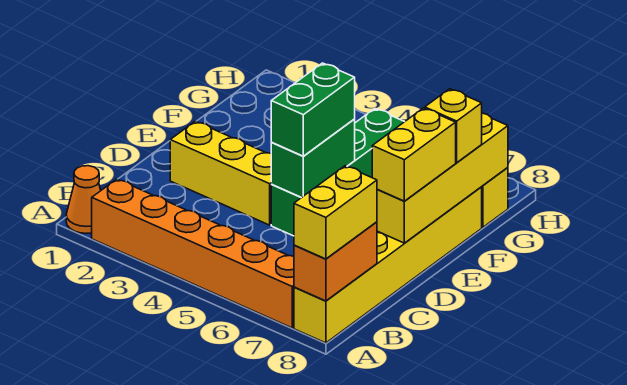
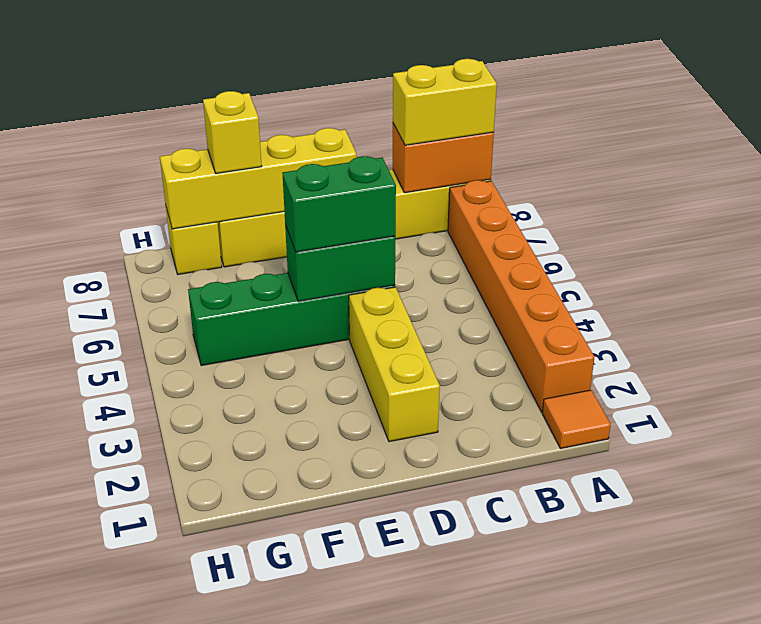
orange cone A1 level 1 -> orange tile A1 level 1
yellow brick D8:E8 level 3 -> none

